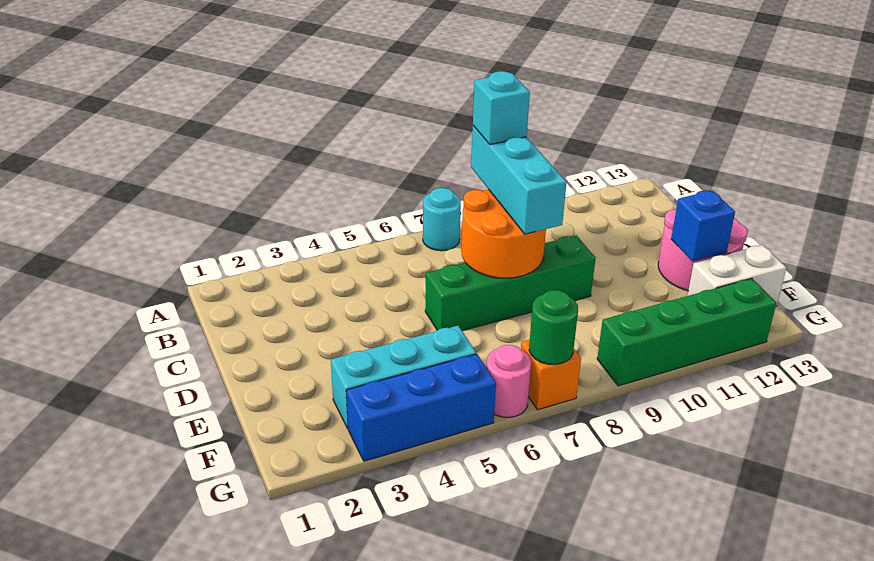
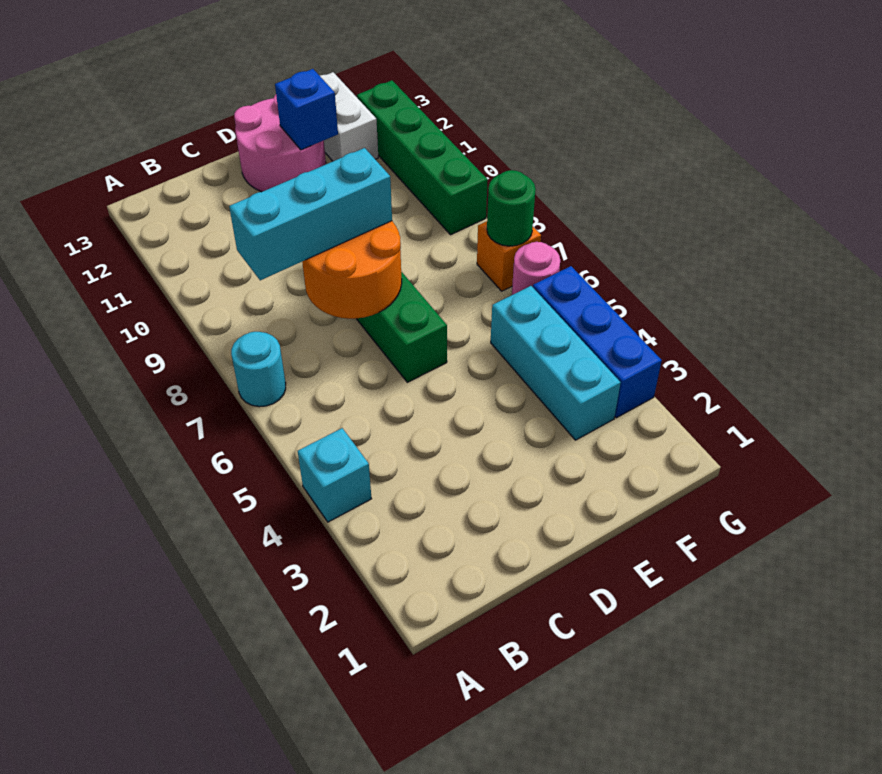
cyan brick B8 level 4 -> cyan brick A4 level 1

